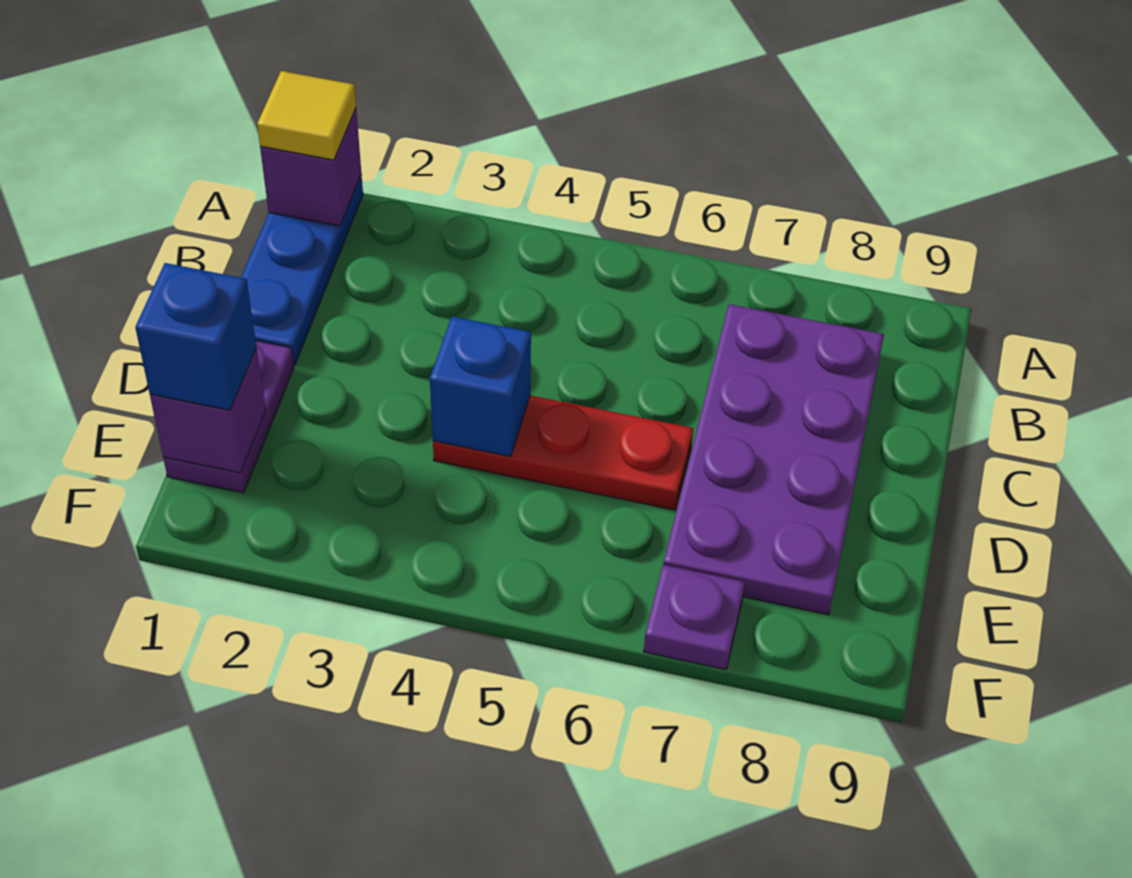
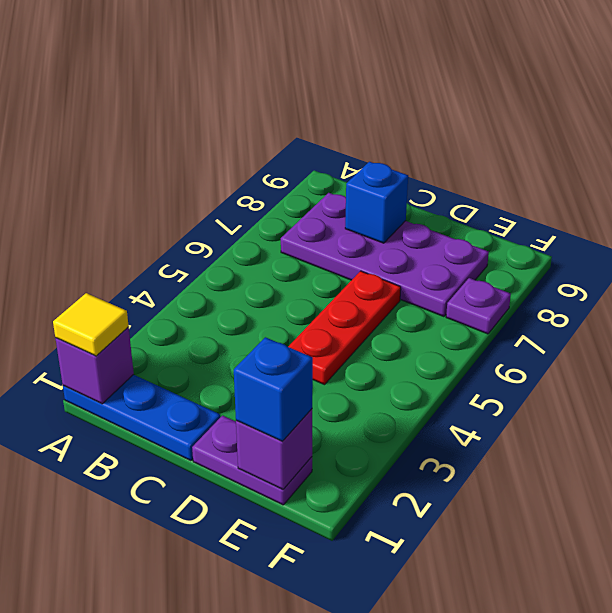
blue brick D4 level 2 -> blue brick C8 level 2

